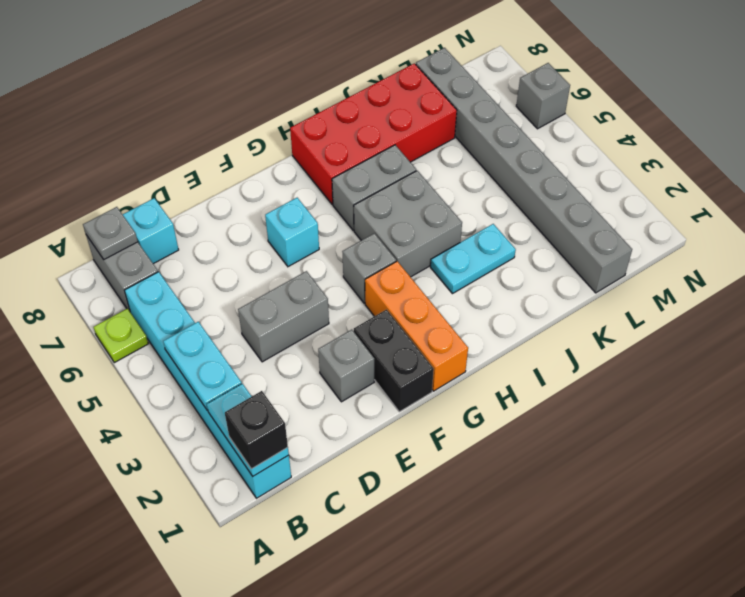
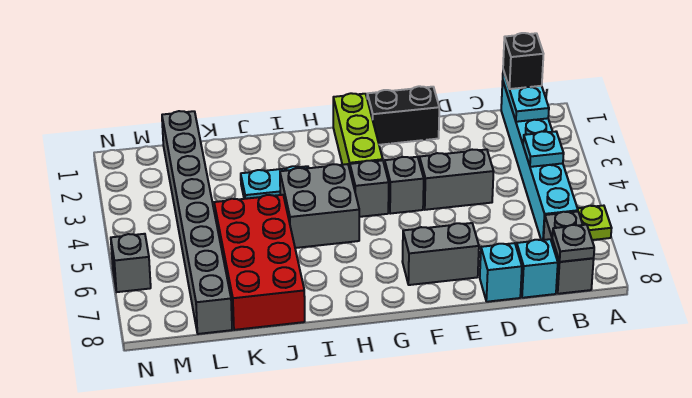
cyan plate B3:B4 level 2 -> cyan plate B4 level 2
grey brick E2 level 1 -> grey brick F4 level 1
black brick F1:F2 level 1 -> black brick E1:F1 level 1
cyan brick F6 level 1 -> cyan brick D8 level 1
orange brick G1:G3 level 1 -> lime brick G1:G3 level 1
grey brick H6:I6 level 1 -> grey brick E7:F7 level 1
red brick H7:K8 level 1 -> red brick J5:K8 level 1

